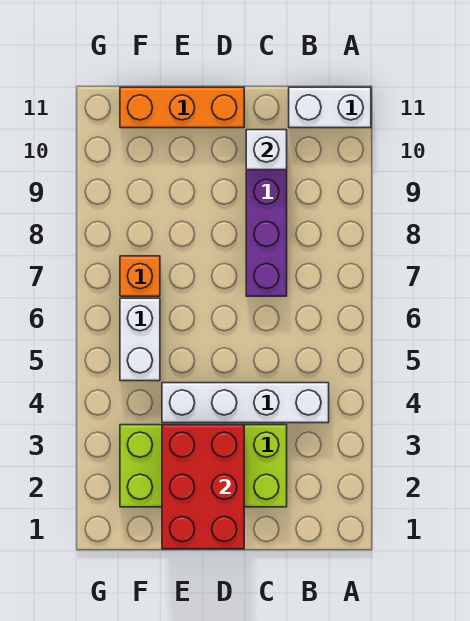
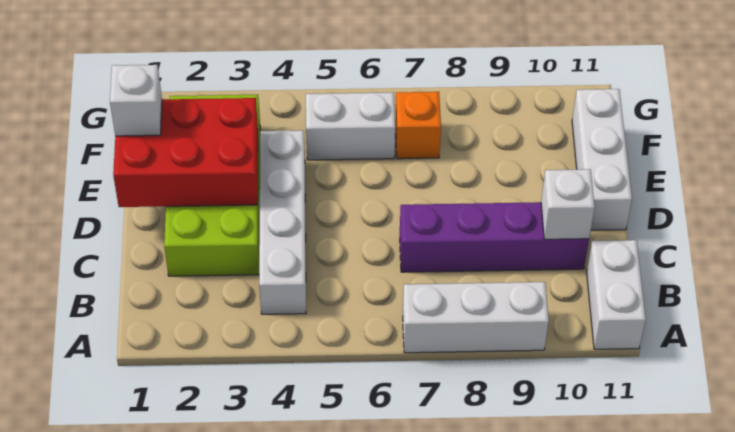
none -> white brick A7:A9 level 1
orange brick D11:F11 level 1 -> white brick D11:F11 level 1
none -> white brick E1 level 3

